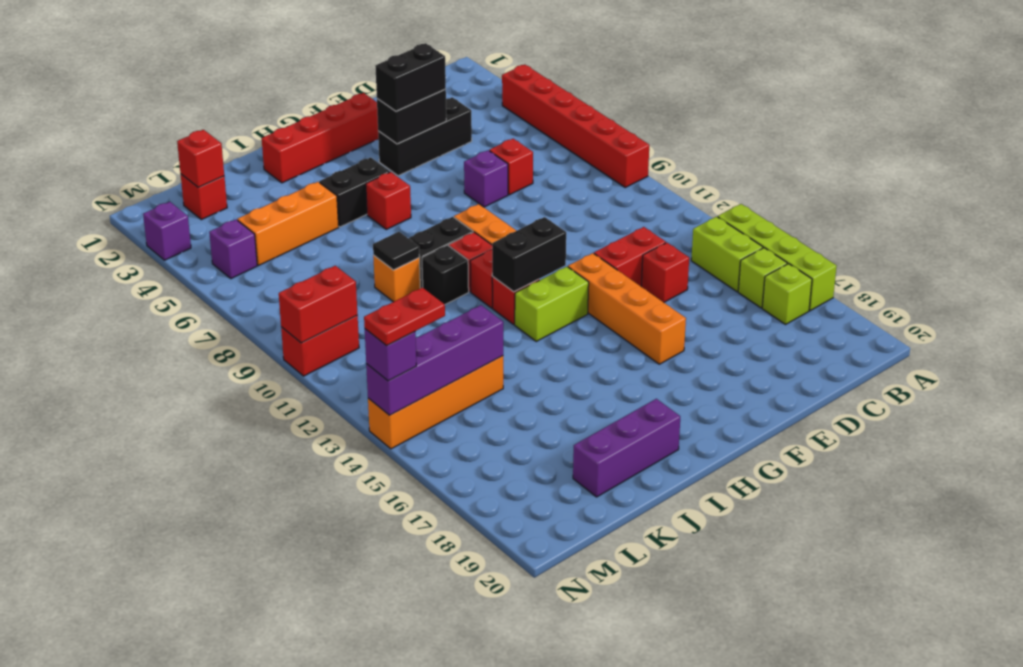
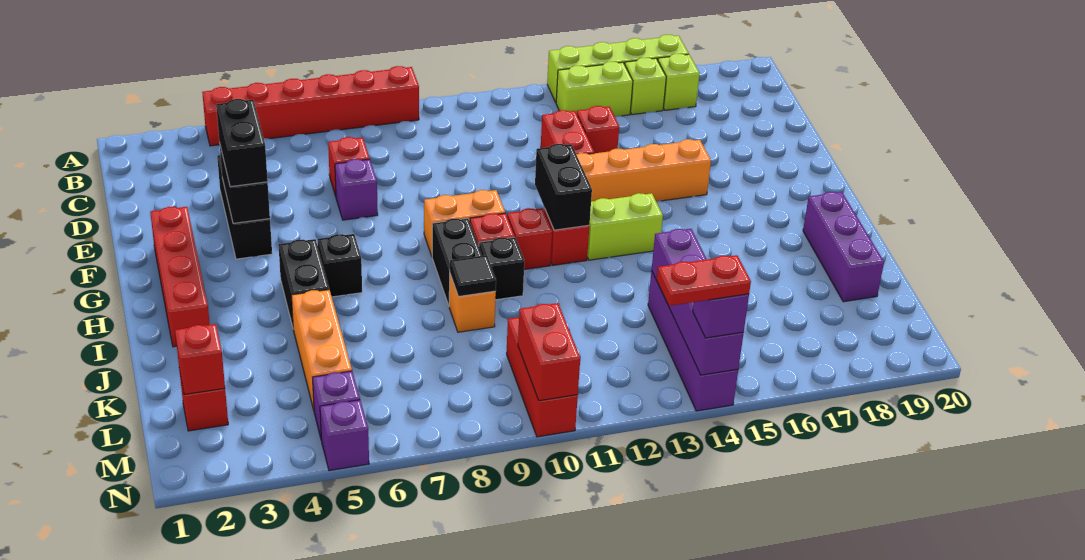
lime brick G13:H13 level 1 -> lime brick H13:H14 level 1
red brick H6 level 1 -> black brick H6 level 1
orange brick K14:N14 level 1 -> purple brick K14:N14 level 1
red brick M10:N10 level 1 -> red brick L10:N10 level 1
red plate M14:N14 level 4 -> red plate N13:N14 level 4
purple brick N3 level 1 -> purple brick N5 level 1

